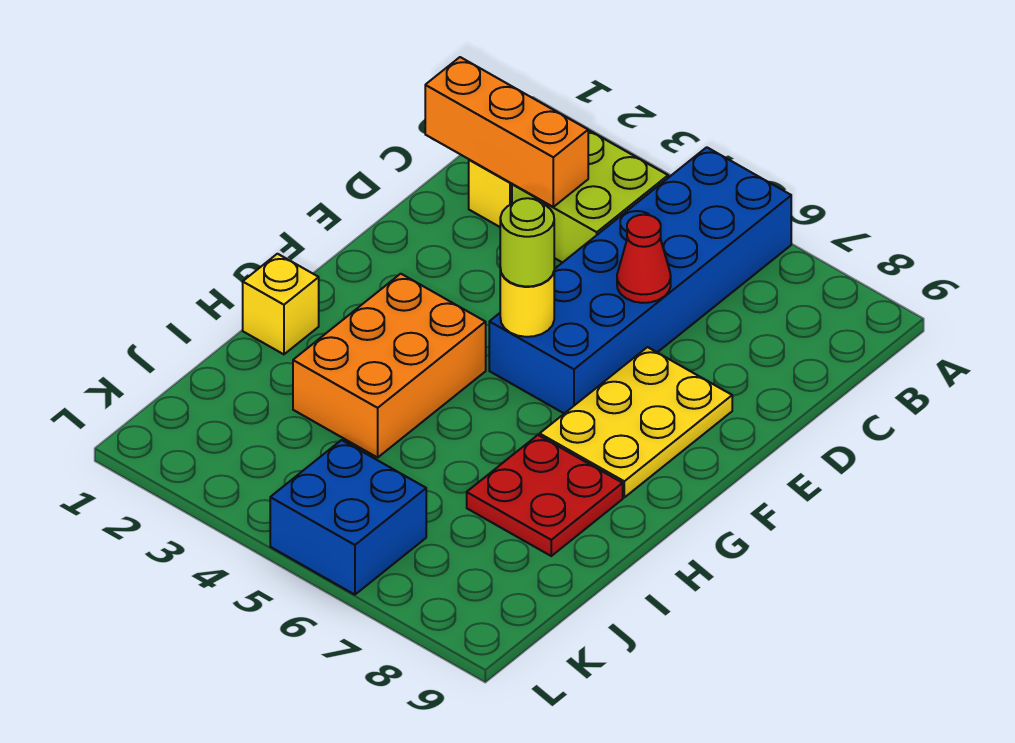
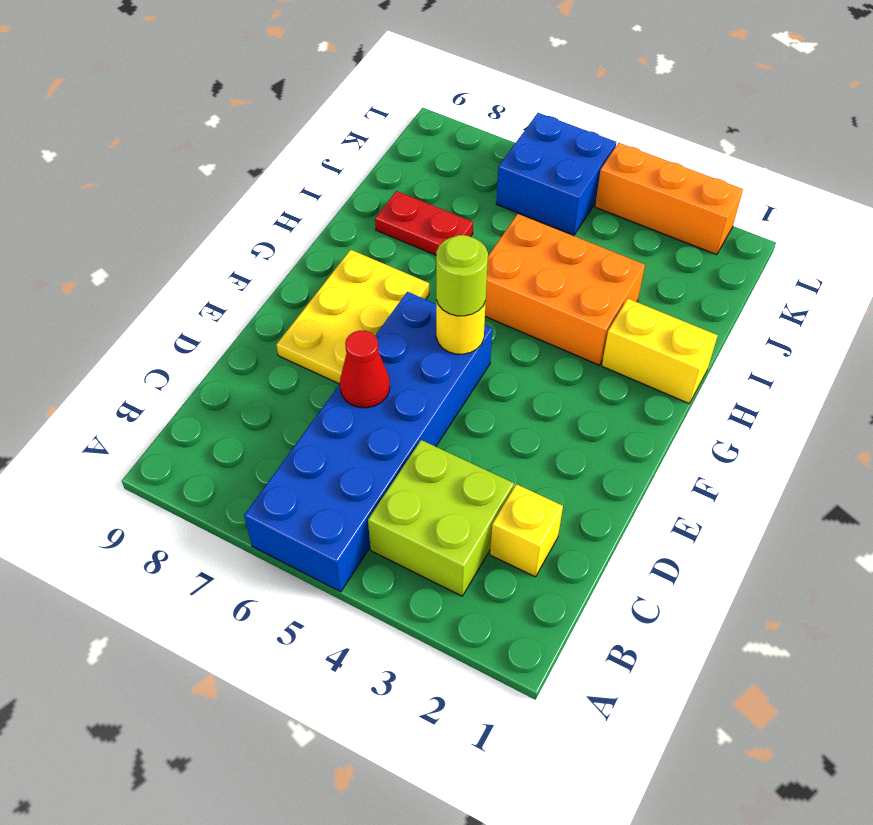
orange brick C1:C3 level 2 -> orange brick L2:L4 level 1
orange brick G3:I4 level 1 -> orange brick H3:I5 level 1
yellow brick H1 level 1 -> yellow brick H1:H2 level 1
red plate H7:I8 level 1 -> red plate I7:I8 level 1

